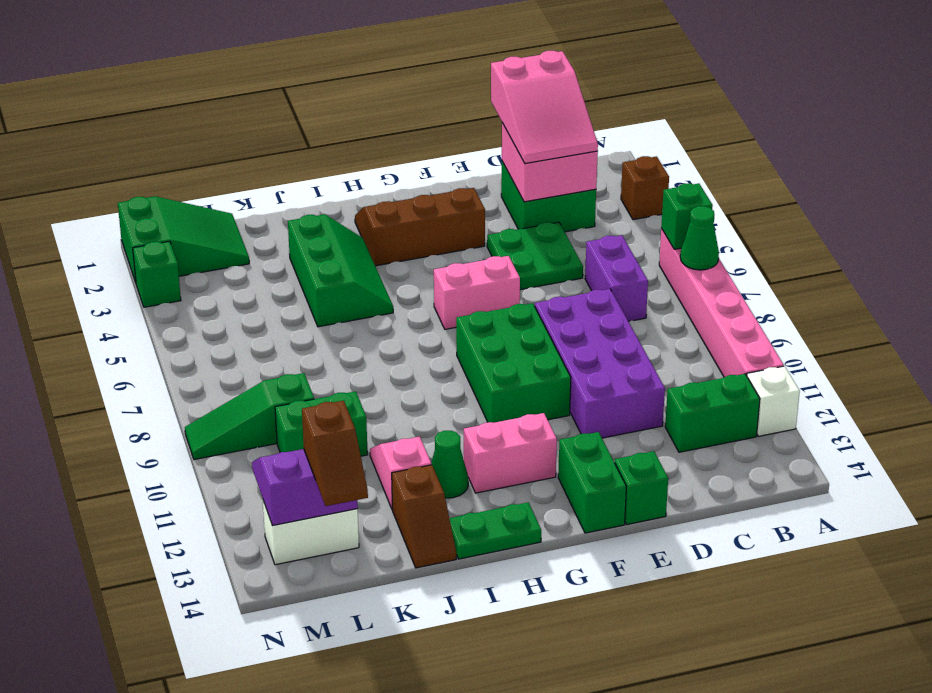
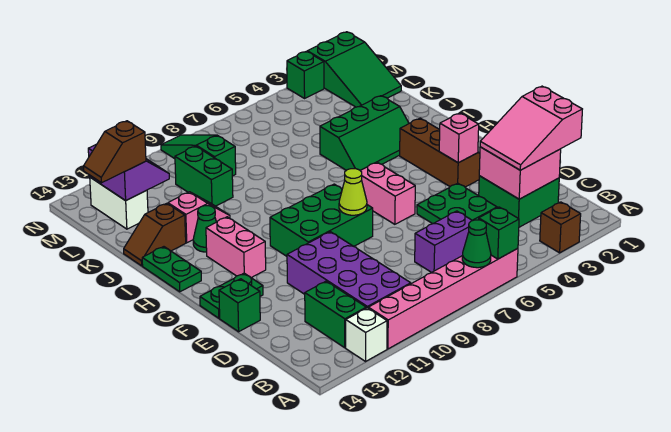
purple brick D8:E11 level 1 -> purple brick B10:E11 level 1
none -> pink brick F3 level 2
none -> lime cone F8 level 2
green brick F13:F14 level 1 -> green plate F13:F14 level 1

